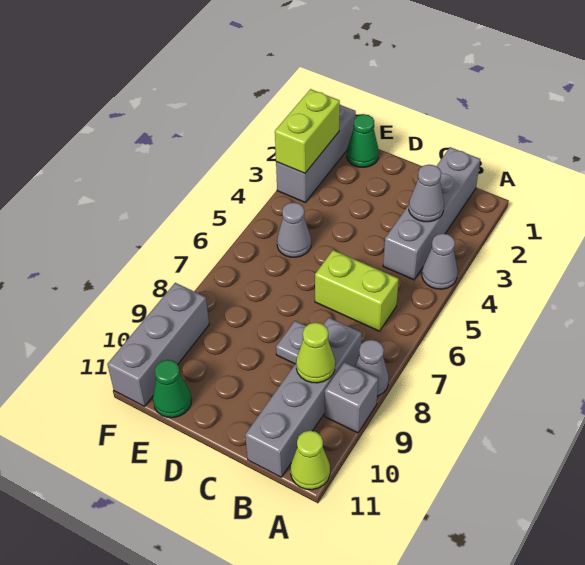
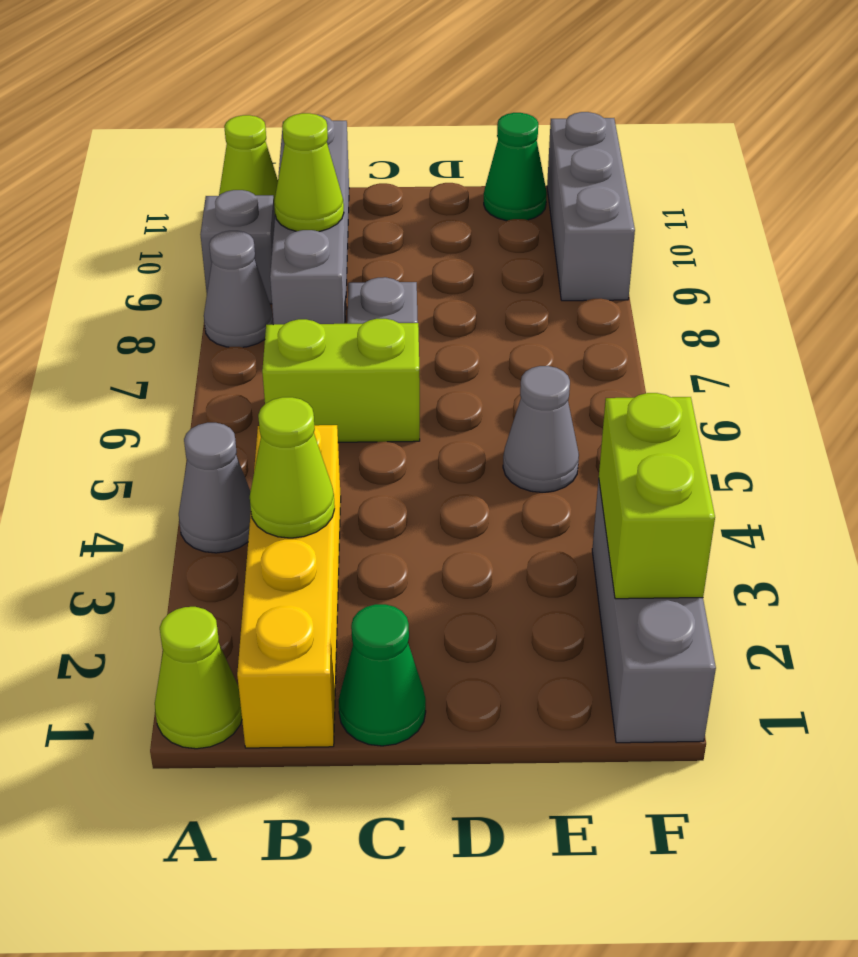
none -> lime cone A1 level 1
grey brick B1:B4 level 1 -> yellow brick B1:B4 level 1
grey cone B3 level 2 -> lime cone B3 level 2
green cone E1 level 1 -> green cone C1 level 1

